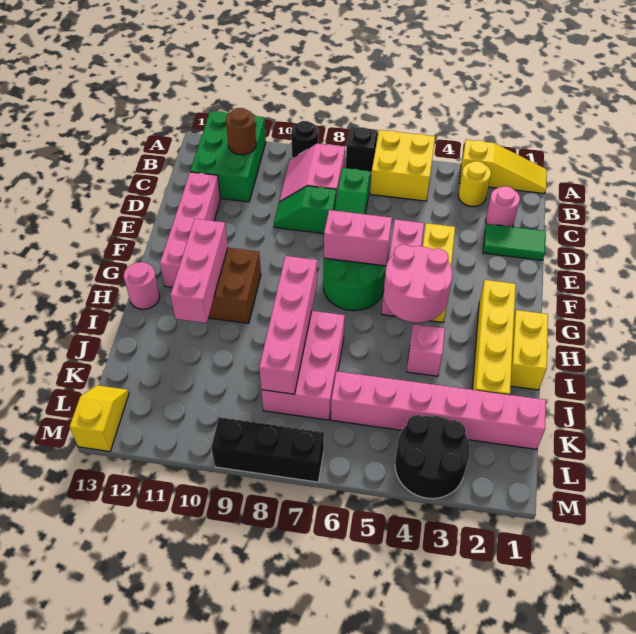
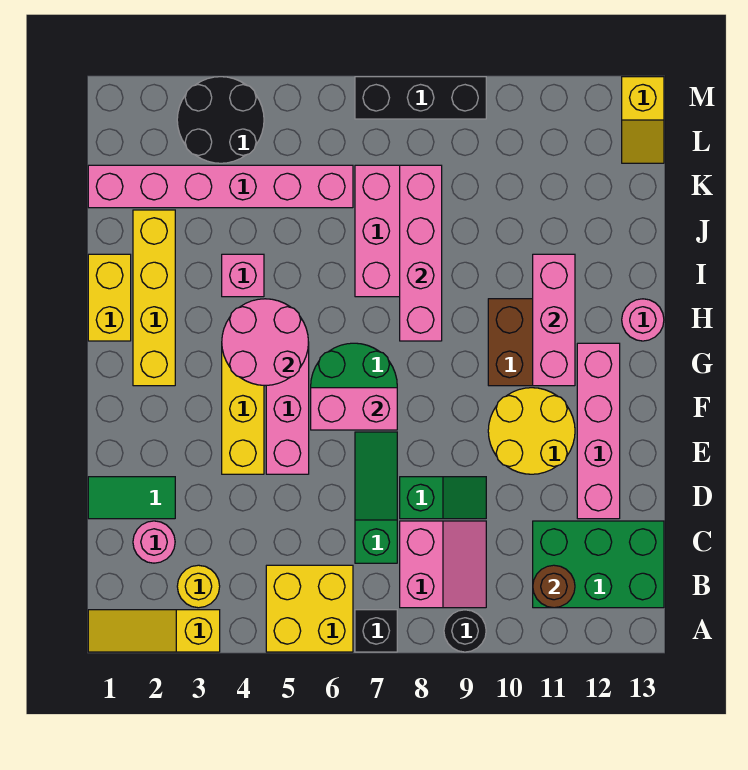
green brick A11:C12 level 1 -> green brick B11:C13 level 1
none -> yellow round brick E10:F11 level 1

